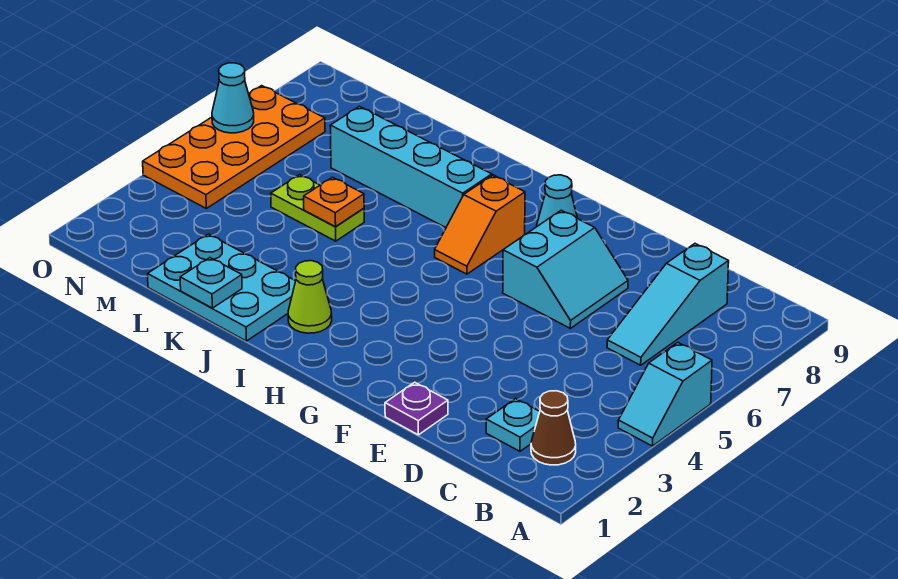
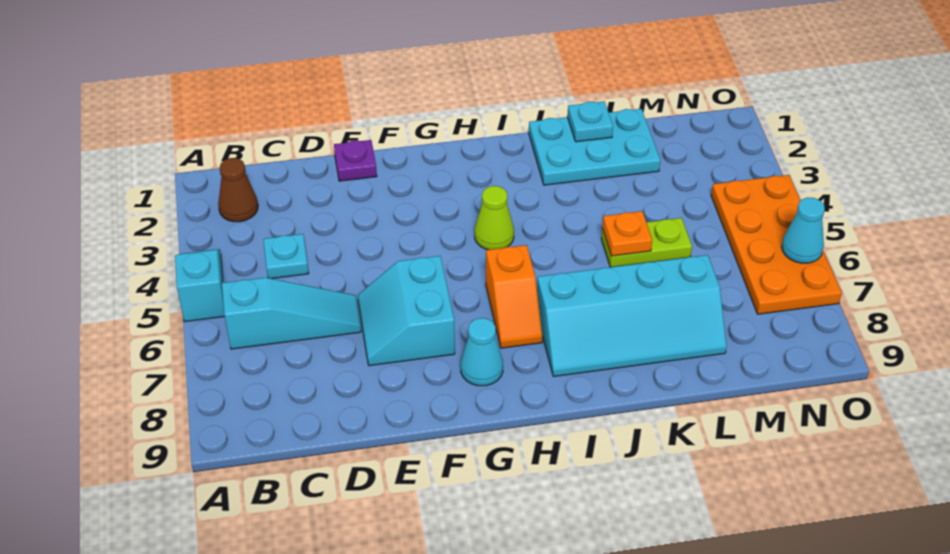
cyan plate C2 level 1 -> cyan plate C4 level 1
cyan slope C6:C8 level 1 top 8 -> cyan slope B6:D6 level 1 top B
orange slope H6:H7 level 1 top 7 -> orange slope H6:H7 level 1 top 6
lime cone I2 level 1 -> lime cone H4 level 1

